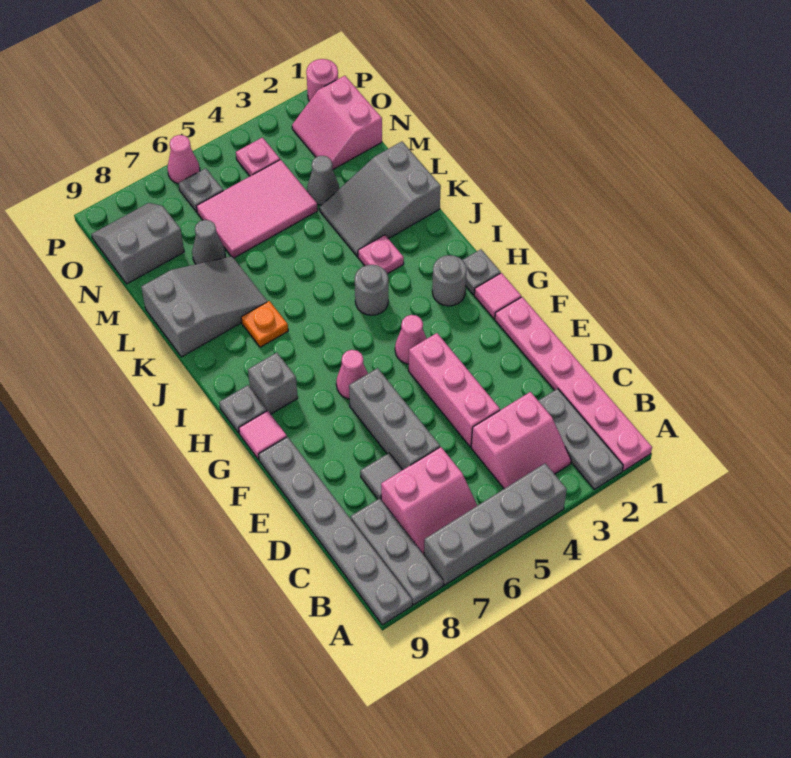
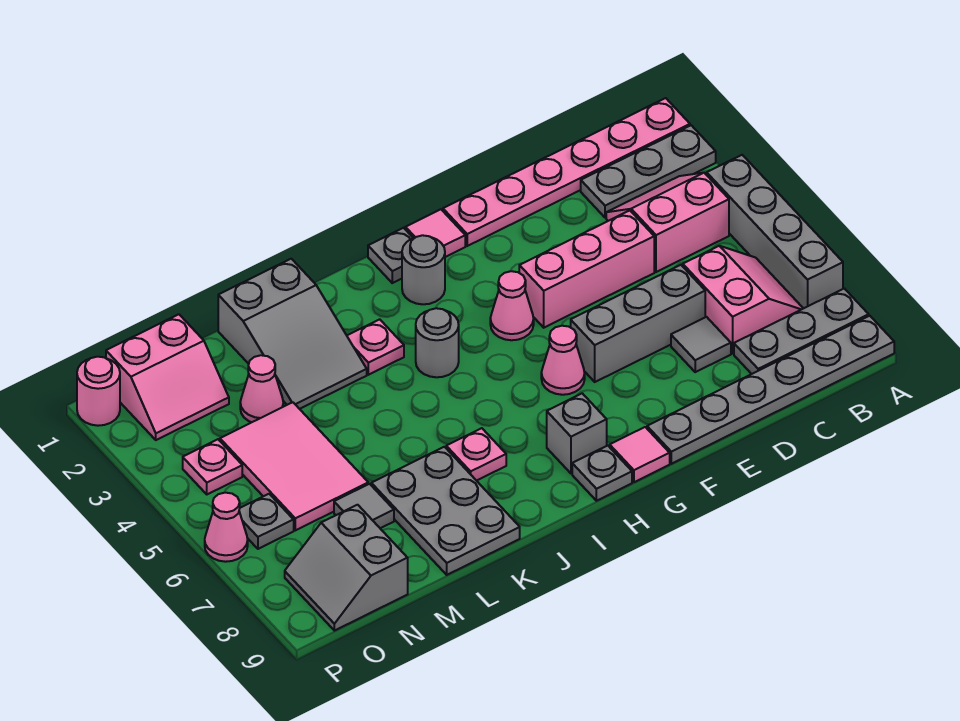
pink slope B3:C4 level 1 top C -> pink slope B3:C4 level 1 top 4
orange plate J7 level 1 -> pink plate J7 level 1
grey slope K7:L9 level 1 top 9 -> grey plate K7:L9 level 1
grey cone M3 level 1 -> pink cone M3 level 1
grey cone M7 level 1 -> grey tile M7 level 1

